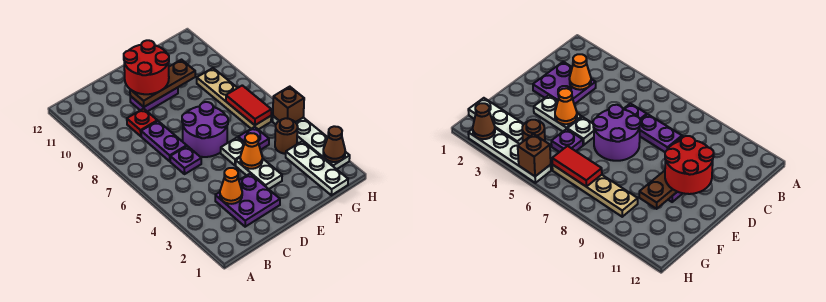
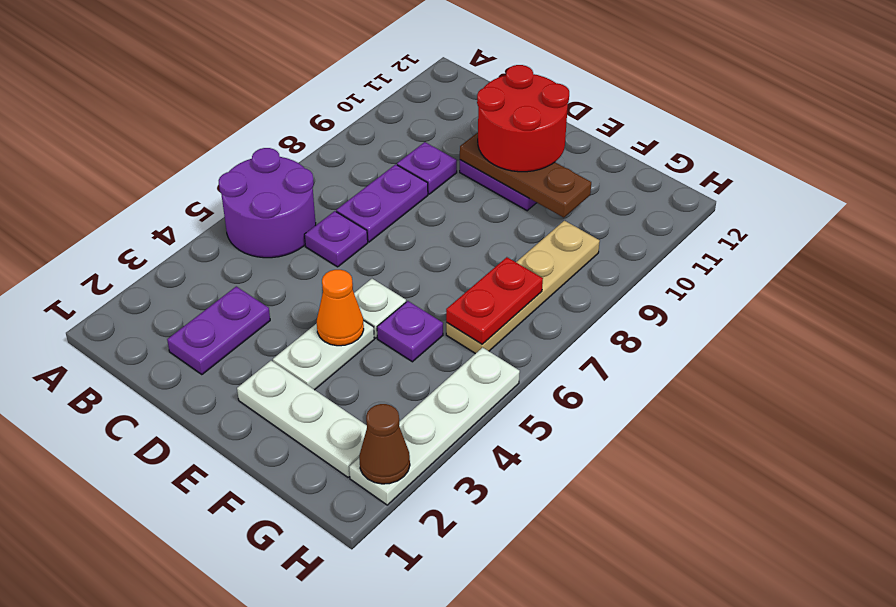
purple plate C2:D3 level 1 -> purple plate C2:C3 level 1
orange cone C3 level 2 -> none
red plate C9 level 1 -> purple plate C9 level 1
purple round brick D6:E7 level 1 -> purple round brick A5:B6 level 1
white plate G1:G3 level 1 -> white plate E2:G2 level 1
brown round brick G4 level 1 -> none
red tile G6:G7 level 2 -> red plate G6:G7 level 2
brown brick H5 level 2 -> none

